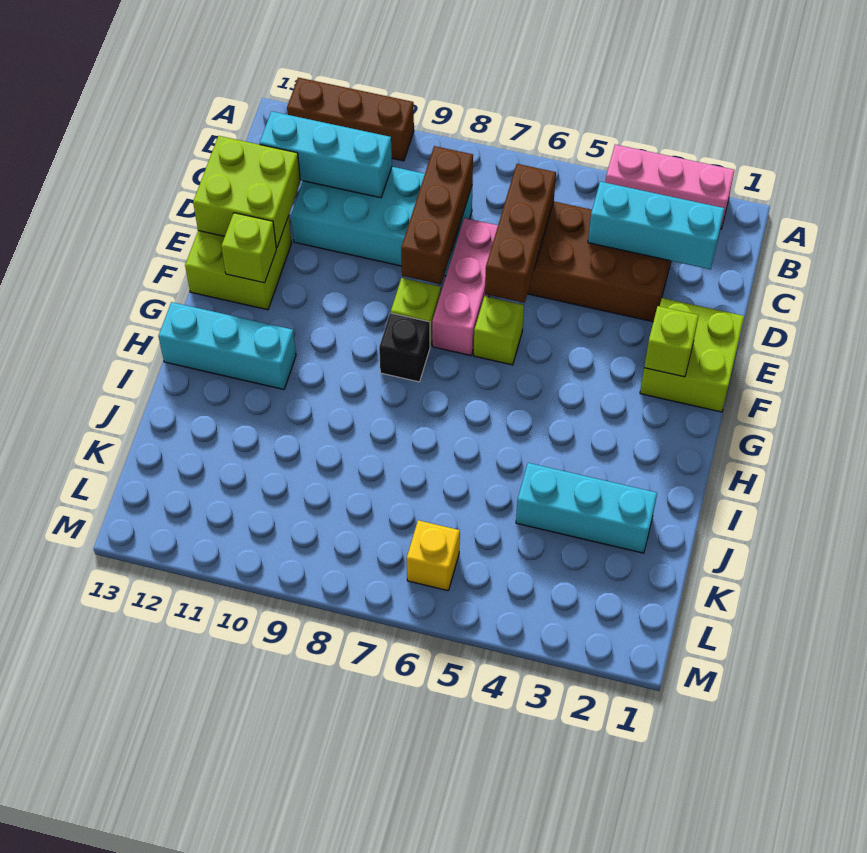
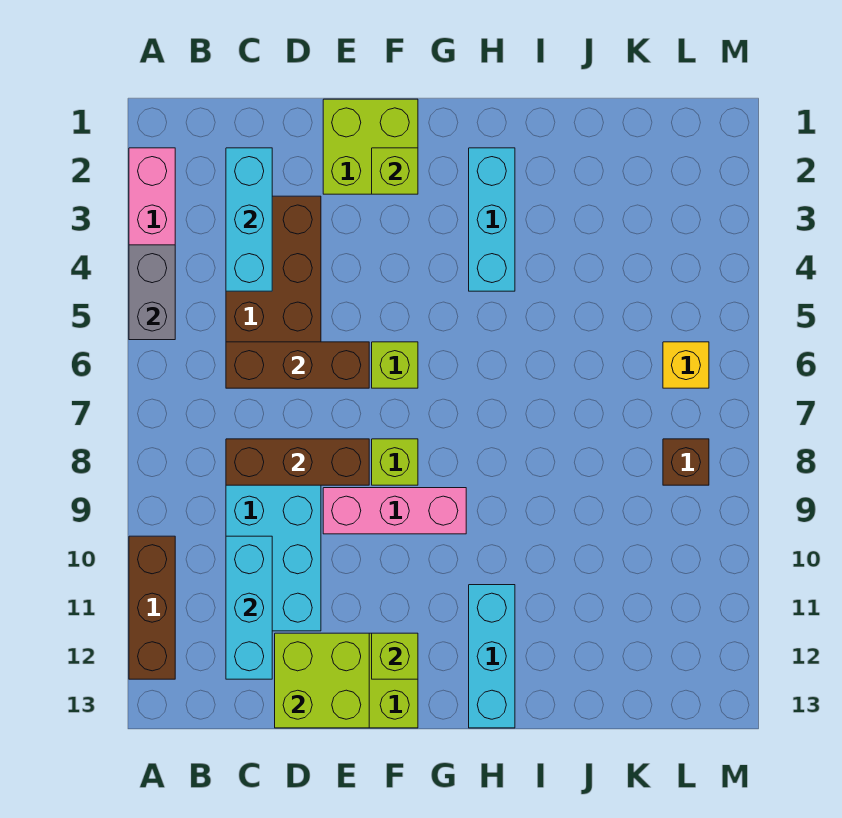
none -> grey brick A4:A5 level 2
pink brick D7:F7 level 1 -> pink brick E9:G9 level 1
black brick G8 level 1 -> none
cyan brick J2:J4 level 1 -> cyan brick H2:H4 level 1
none -> brown brick L8 level 1

